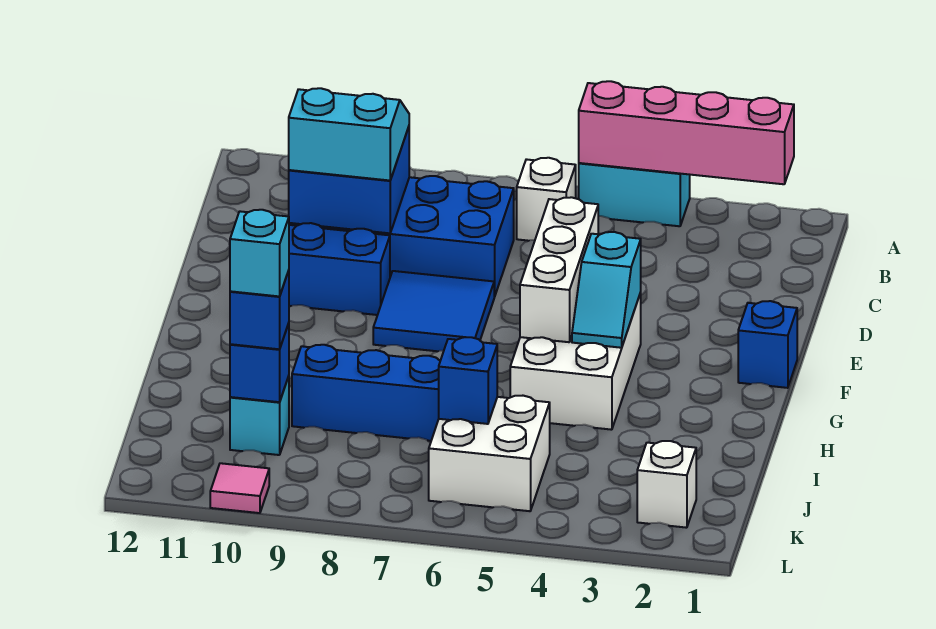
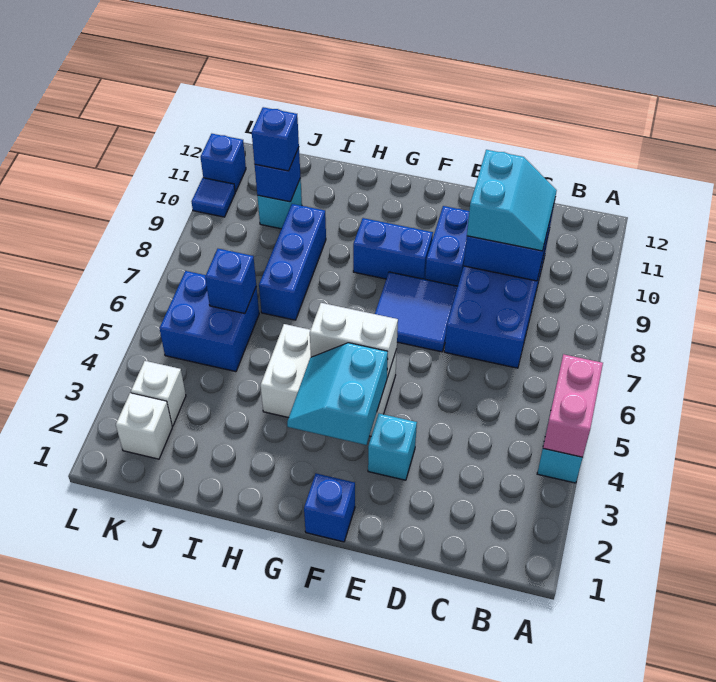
pink brick A2:A5 level 2 -> pink brick A4:A5 level 2
white brick B6 level 1 -> white brick K3 level 1
white brick E5:G5 level 2 -> white brick F5:G5 level 2
cyan slope F4:G4 level 2 top F -> cyan slope F3:G4 level 2 top F
none -> blue brick F9:G9 level 1
white brick J5:K6 level 1 -> blue brick J5:K6 level 1
cyan brick J10 level 4 -> cyan brick E3 level 1
pink tile L10 level 1 -> blue tile L10 level 1
none -> blue brick L11 level 1

